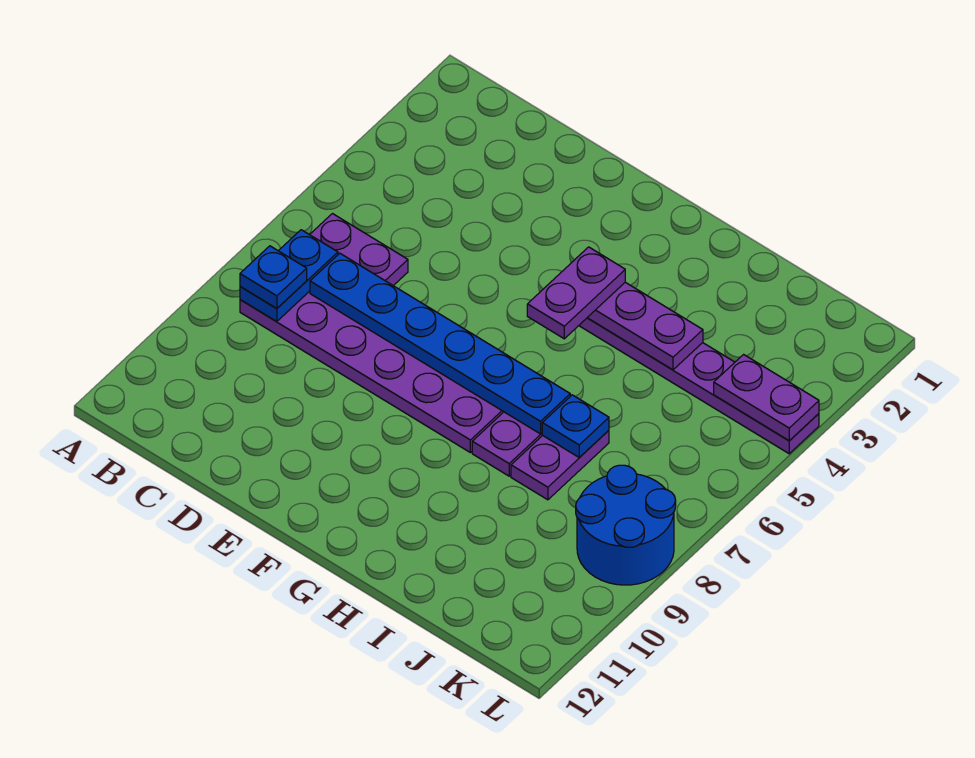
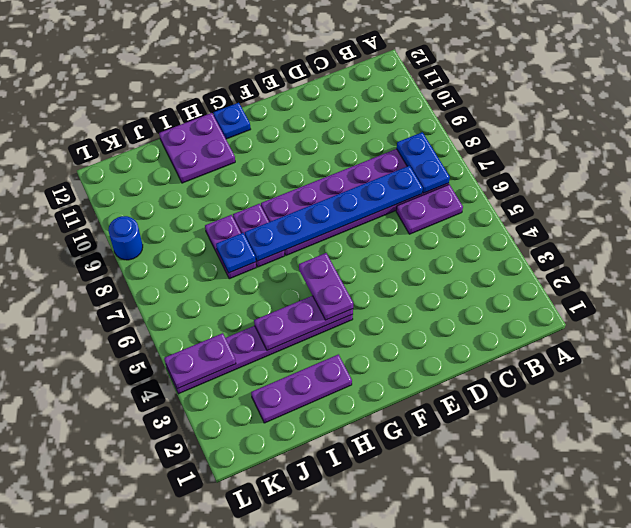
blue plate B8 level 3 -> blue plate G12 level 1
none -> purple plate H2:J2 level 1
none -> purple plate H11:I12 level 1
blue round brick K8:L9 level 1 -> blue round brick L9 level 1

